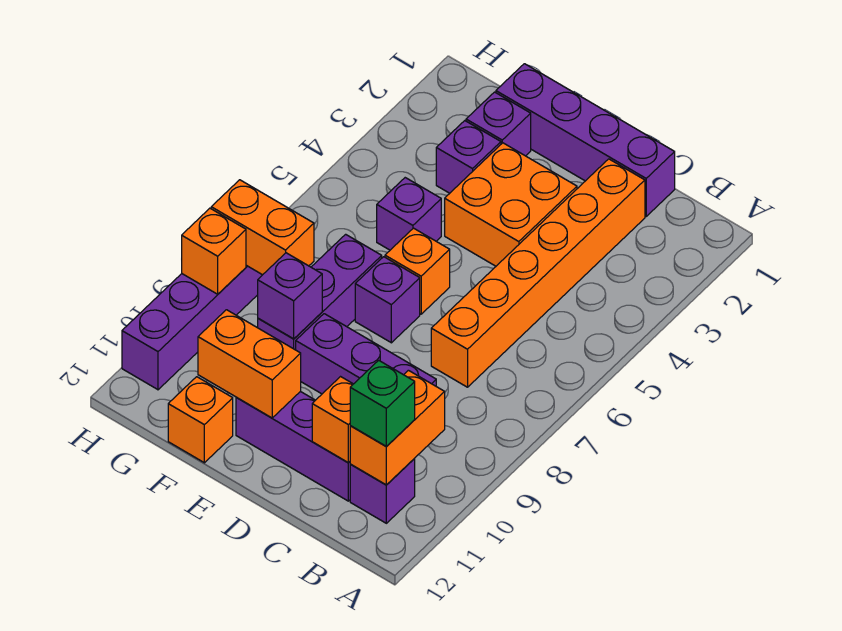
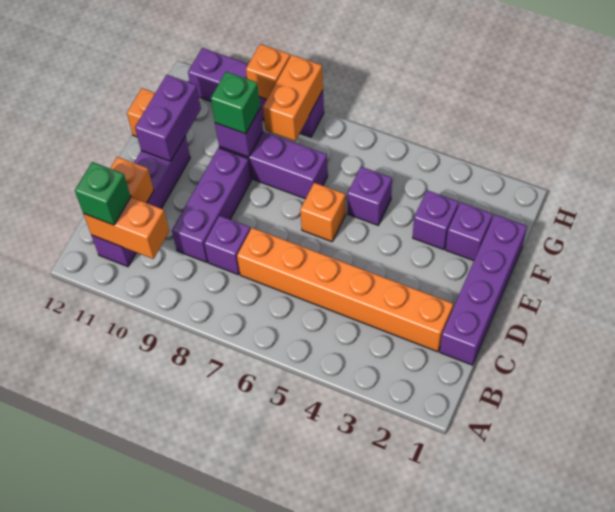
orange brick D3:E4 level 1 -> none
purple brick E7 level 1 -> purple brick C8 level 1
orange brick E11:F11 level 2 -> purple brick E11:F11 level 2
none -> green brick F9 level 3

